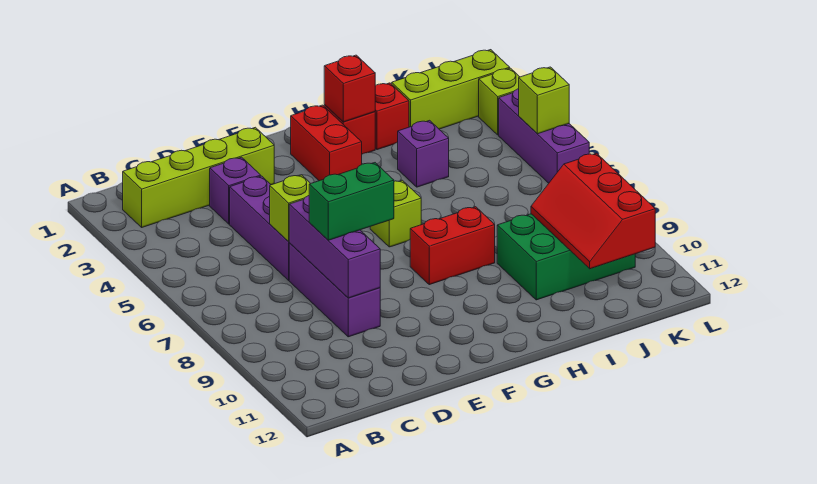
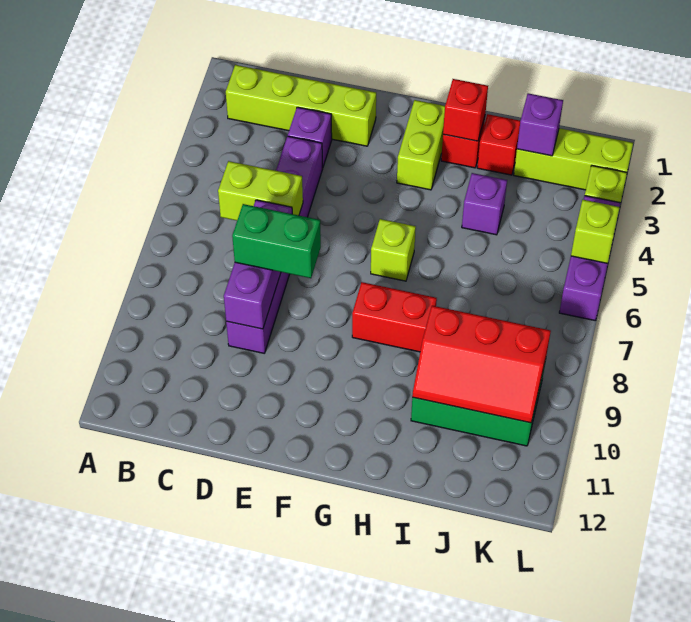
lime brick D6 level 2 -> lime brick C6:D6 level 2
red brick G2:G3 level 1 -> lime brick G2:G3 level 1
none -> purple brick J2 level 2
red slope J9:K11 level 2 top K -> red slope I9:K10 level 2 top 9

